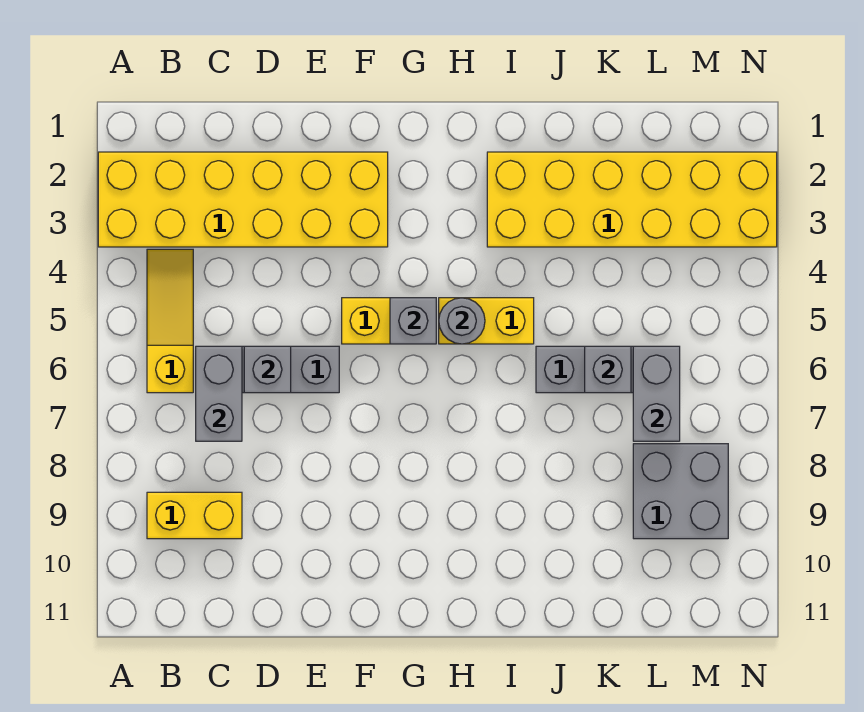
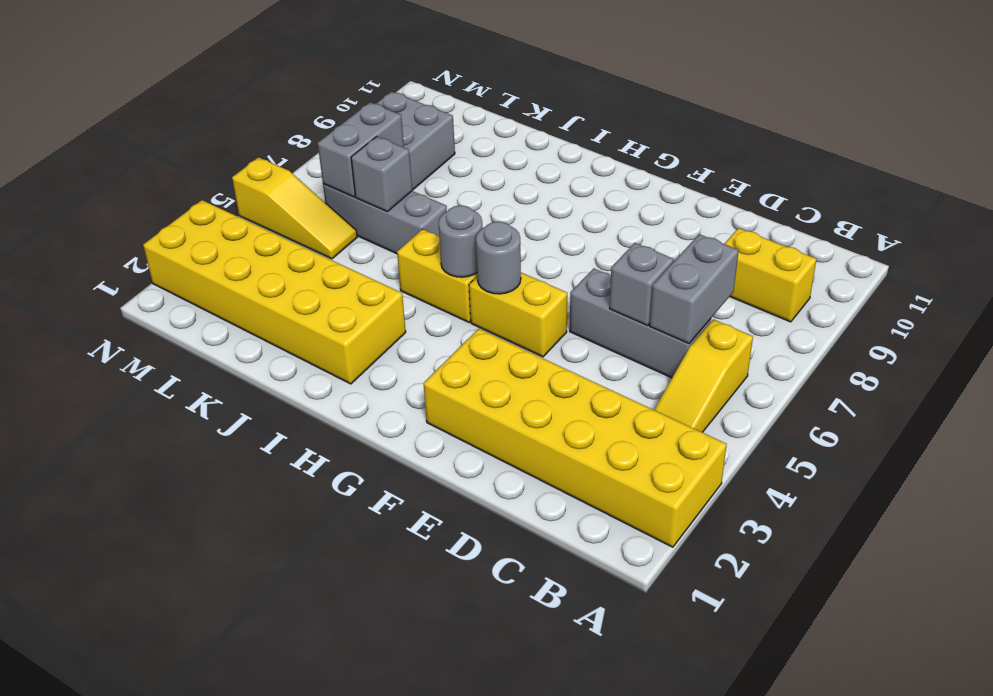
grey brick G5 level 2 -> grey round brick G5 level 2
none -> yellow slope L5:N5 level 1 top N

